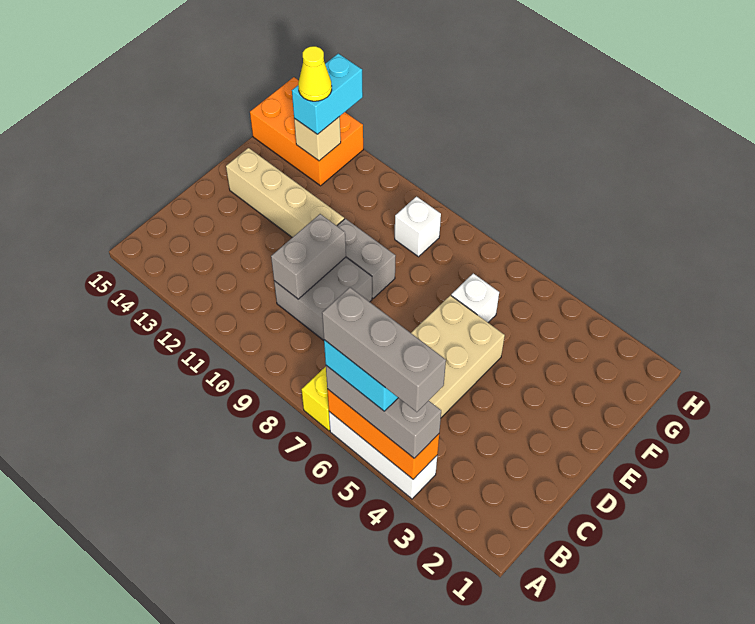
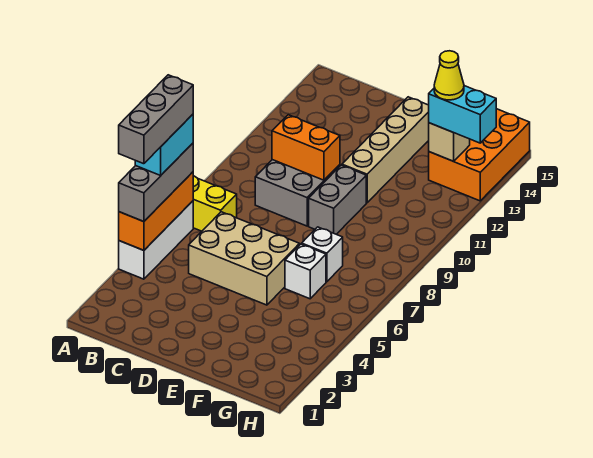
grey brick C10:D10 level 2 -> orange brick C10:D10 level 2
white brick G9 level 1 -> white brick F7 level 1

